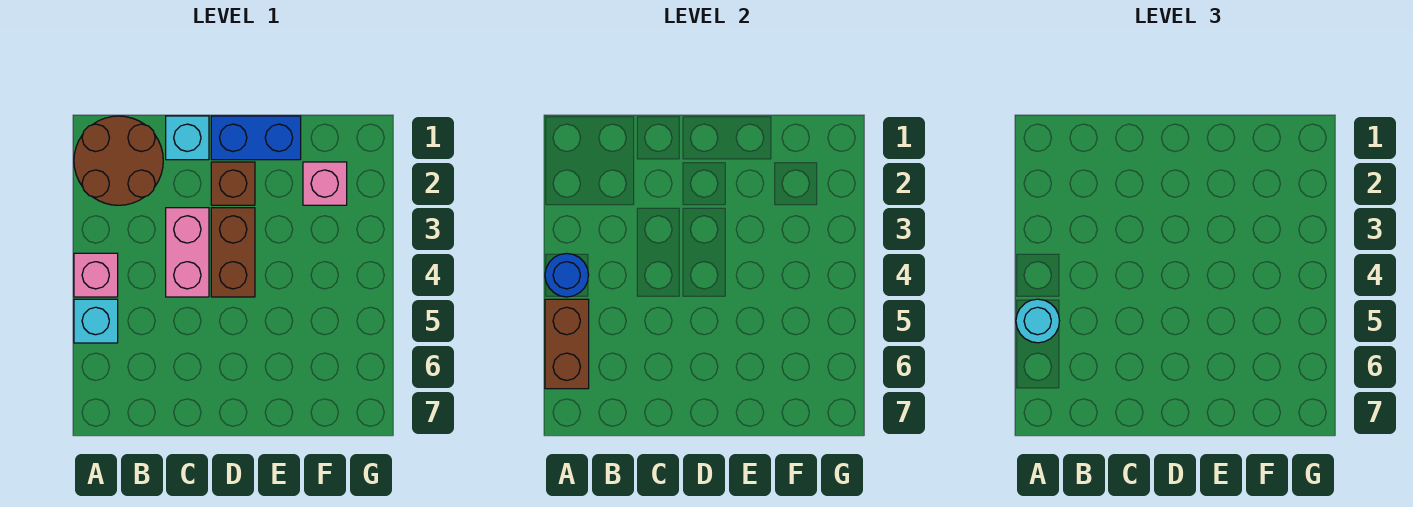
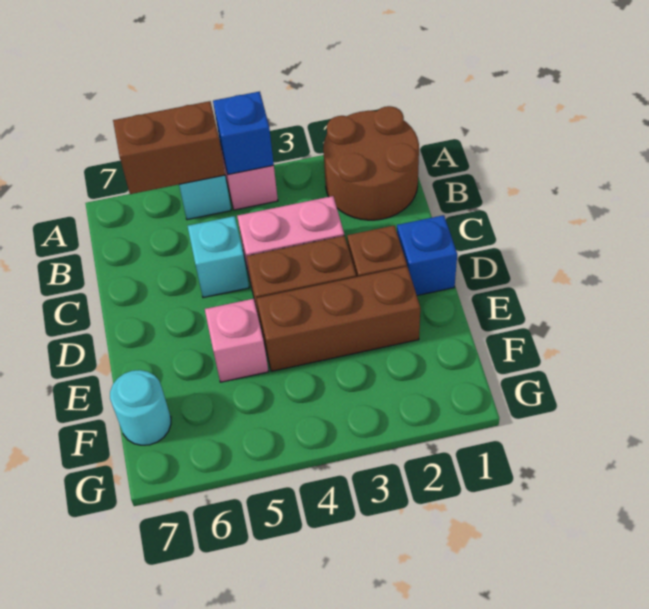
blue round brick A4 level 2 -> blue brick A4 level 2
cyan round brick A5 level 3 -> cyan round brick F7 level 1
cyan brick C1 level 1 -> cyan brick C5 level 1
blue brick D1:E1 level 1 -> blue brick D1 level 1
none -> brown brick E2:E4 level 1
pink brick F2 level 1 -> pink brick E5 level 1

